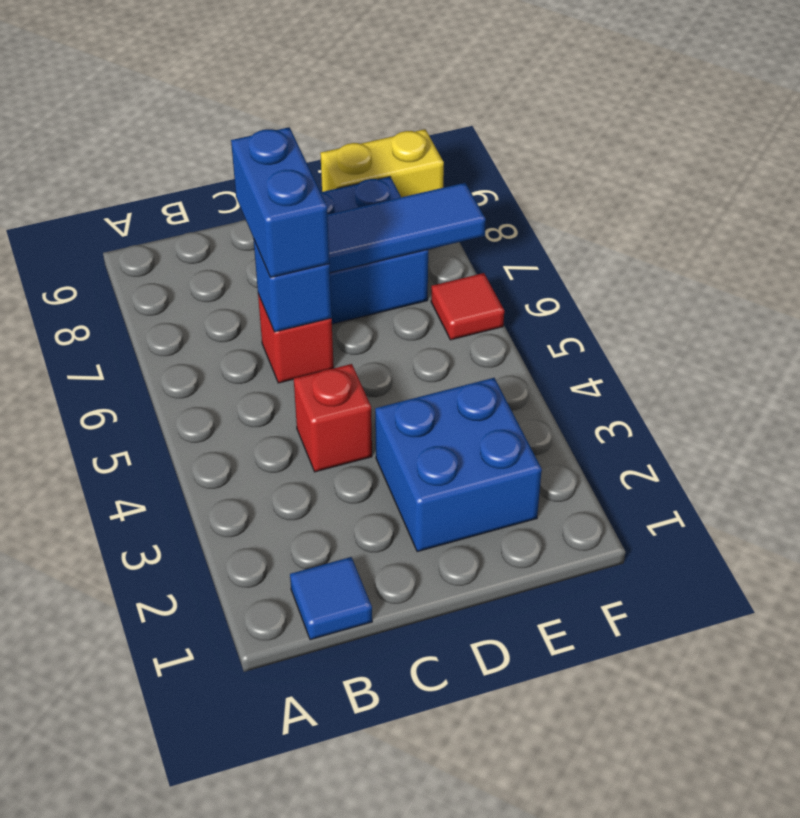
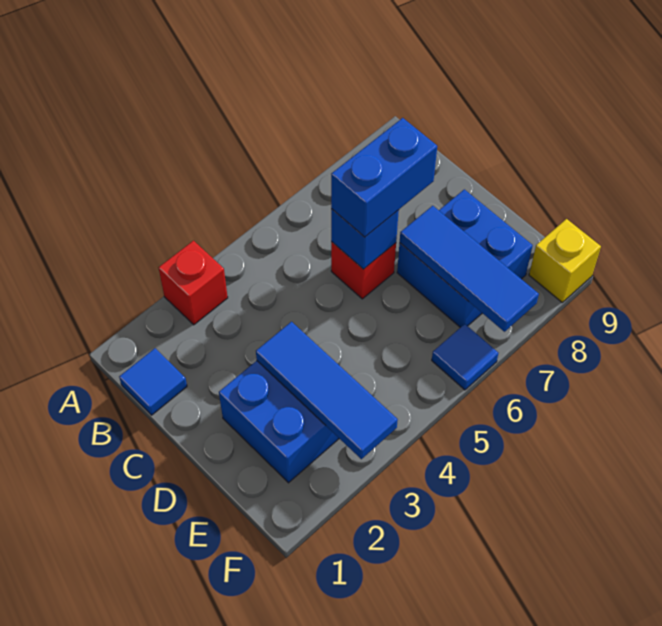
red brick C4 level 1 -> red brick A3 level 1
none -> blue tile D3:F3 level 2
yellow brick E9:F9 level 1 -> yellow brick F9 level 1
red tile F6 level 1 -> blue tile F6 level 1

